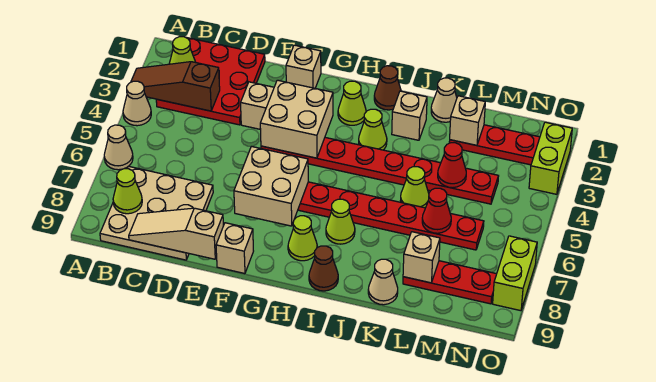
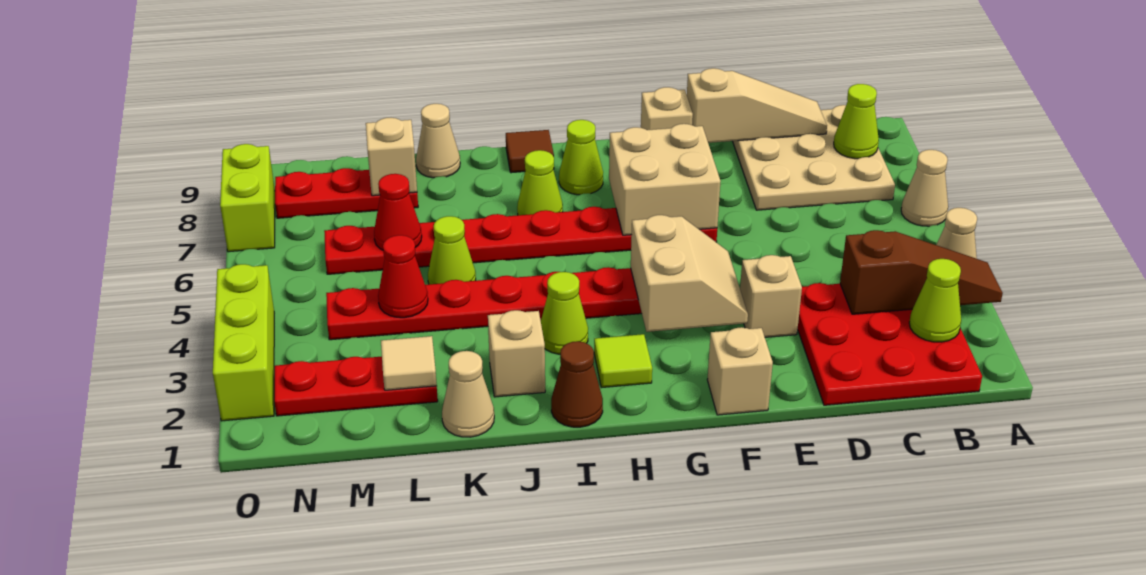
tan brick F3:G4 level 2 -> tan slope F3:G4 level 2 top G
lime cone H2 level 1 -> lime tile H2 level 1
brown cone I9 level 1 -> brown tile I9 level 1
tan brick L2 level 2 -> tan tile L2 level 2
lime brick O2:O3 level 1 -> lime brick O2:O4 level 1

